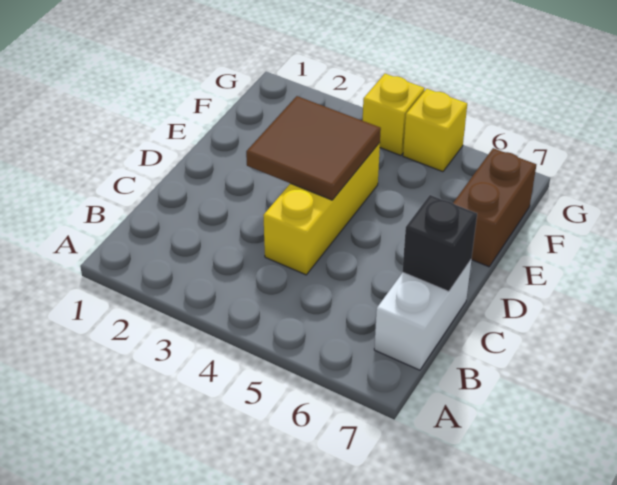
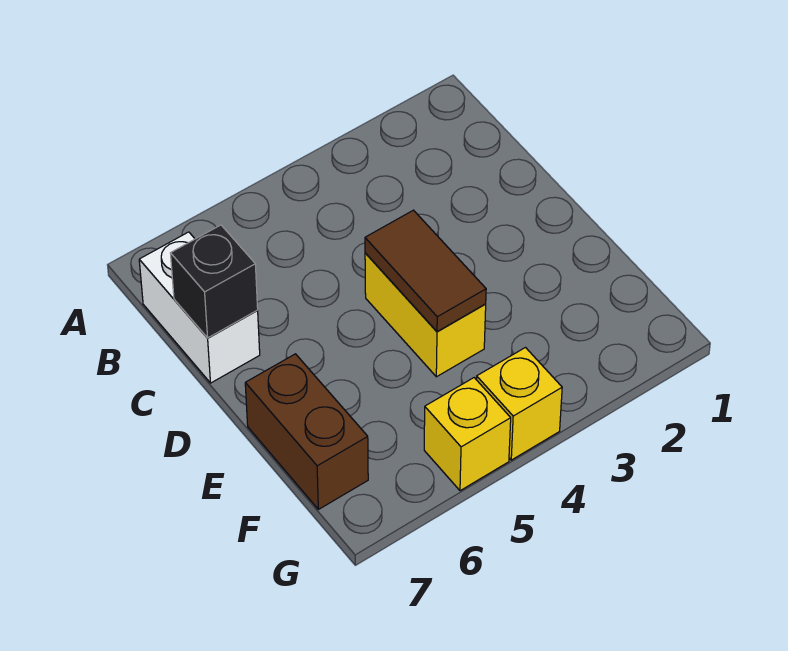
yellow brick C4:E4 level 1 -> yellow brick D4:E4 level 1
brown tile D3:E4 level 2 -> brown tile D4:E4 level 2

